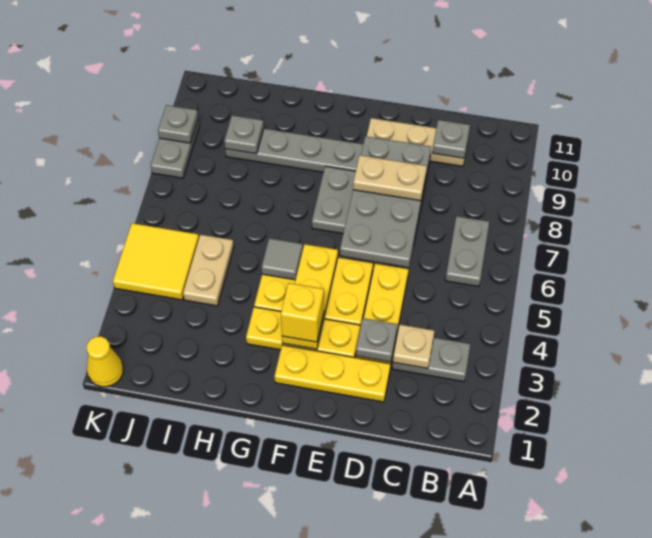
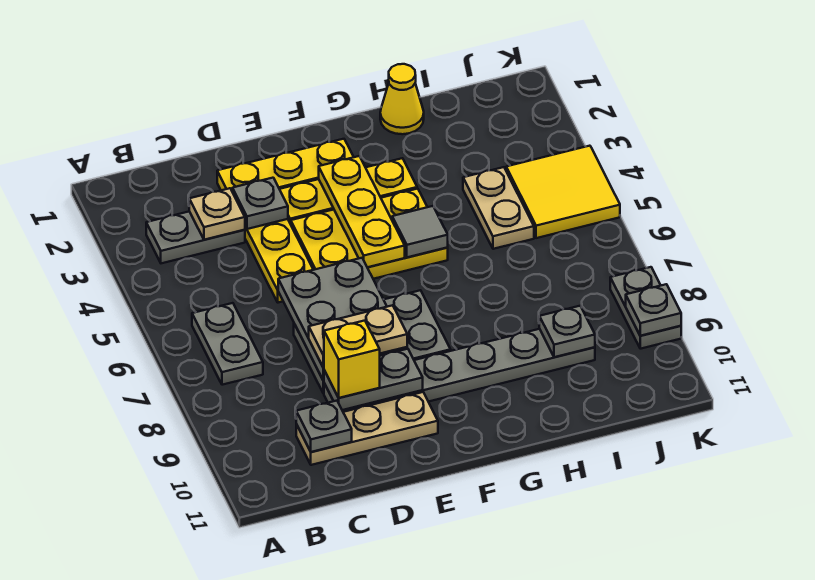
yellow brick F3 level 3 -> yellow brick D9 level 3
yellow cone K1 level 1 -> yellow cone H1 level 1

